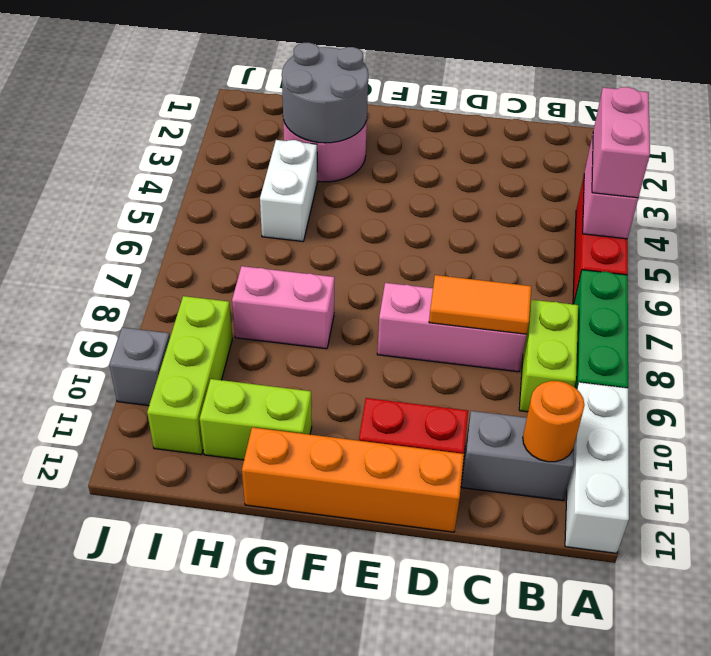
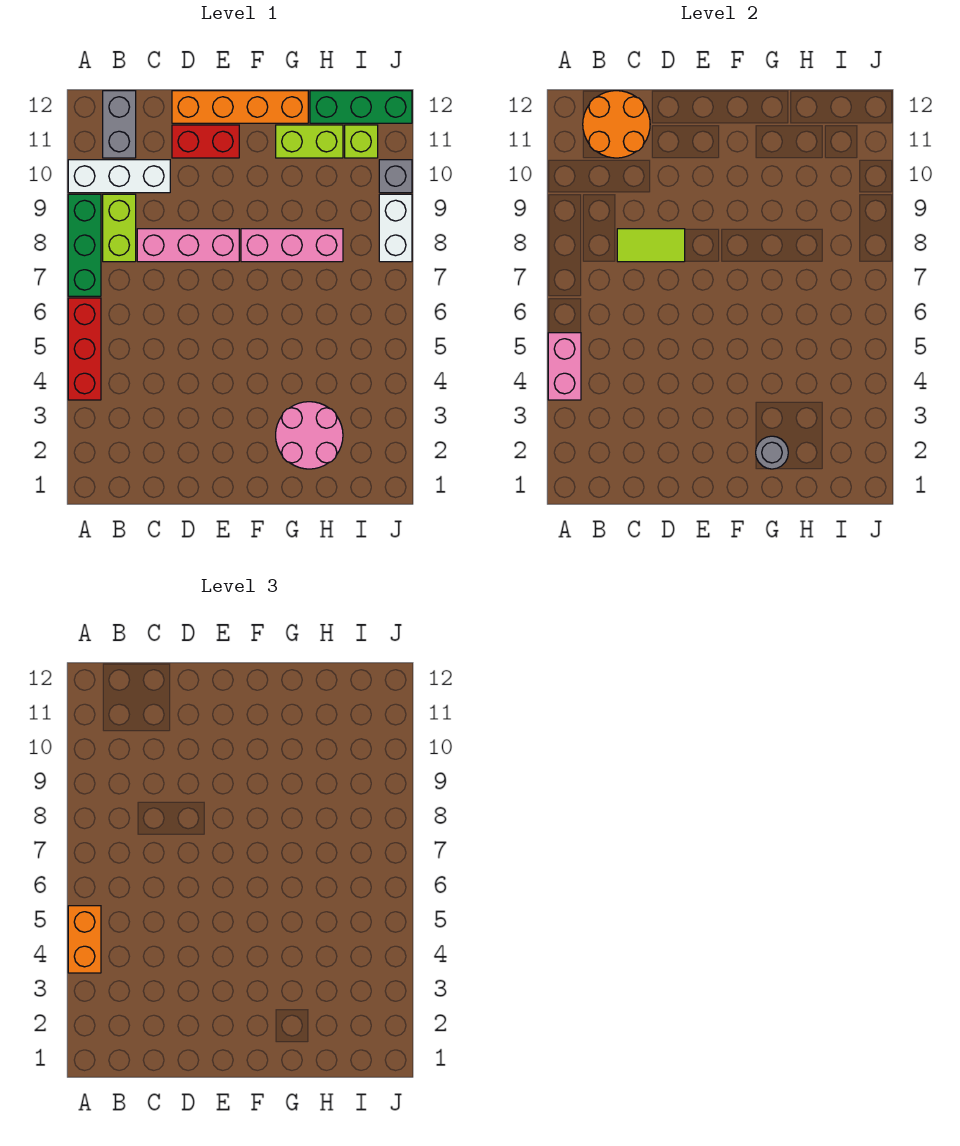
pink brick A4:A5 level 3 -> orange brick A4:A5 level 3
white brick A10:A12 level 1 -> white brick A10:C10 level 1
grey brick B11:C11 level 1 -> grey brick B11:B12 level 1
orange round brick B11 level 2 -> orange round brick B11:C12 level 2
orange tile C8:D8 level 2 -> lime tile C8:D8 level 2
grey round brick G2:H3 level 2 -> grey round brick G2 level 2
pink brick G8:H8 level 1 -> pink brick F8:H8 level 1
white brick H4:H5 level 1 -> white brick J8:J9 level 1
none -> green brick H12:J12 level 1
lime brick I9:I11 level 1 -> lime brick I11 level 1

